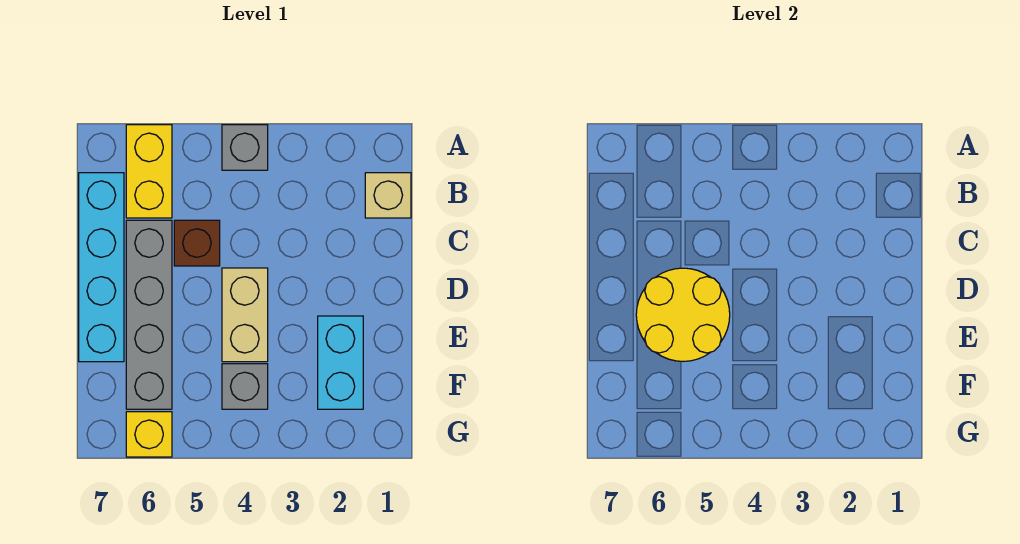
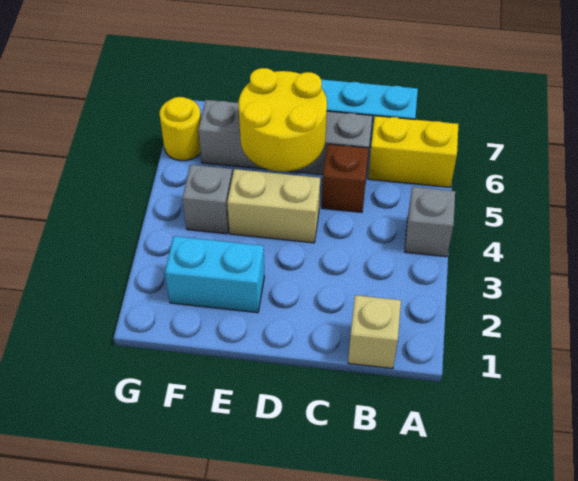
yellow brick G6 level 1 -> yellow round brick G6 level 1

